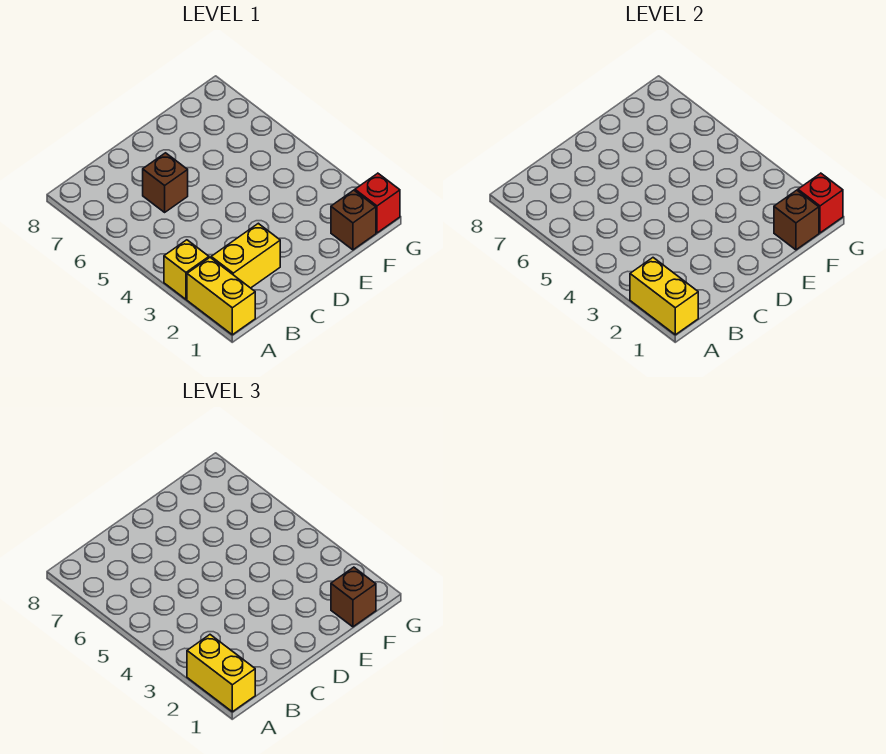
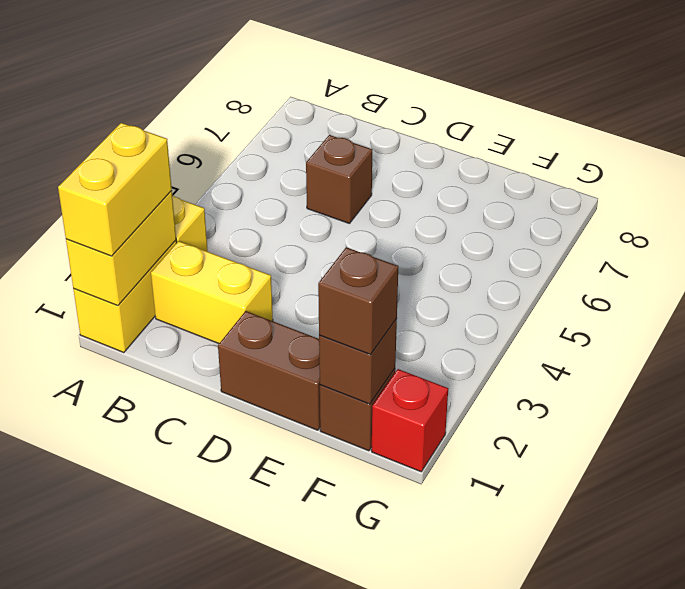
none -> brown brick D1:E1 level 1
red brick G1 level 2 -> none

